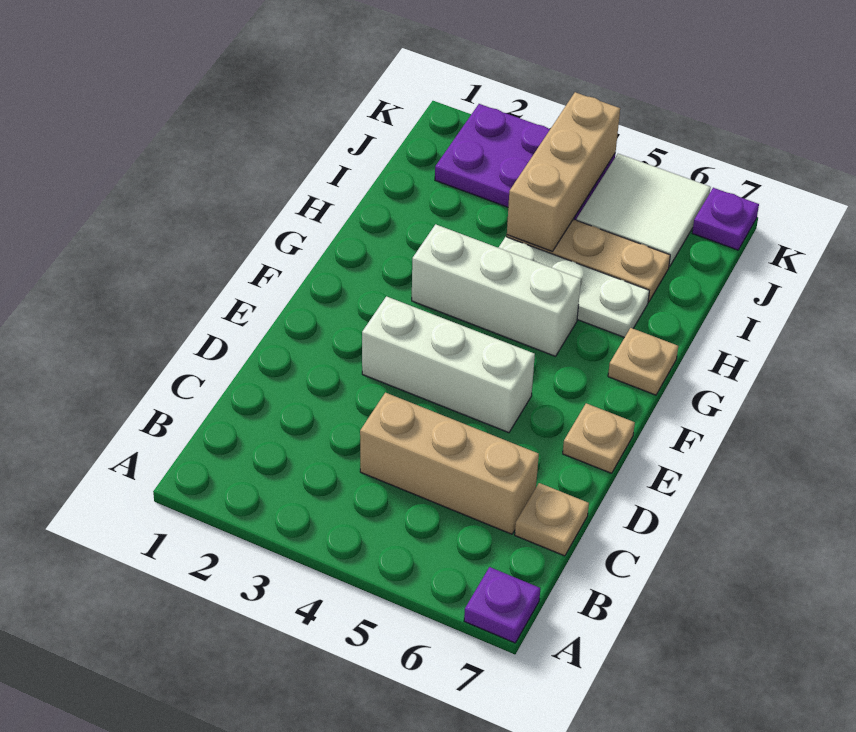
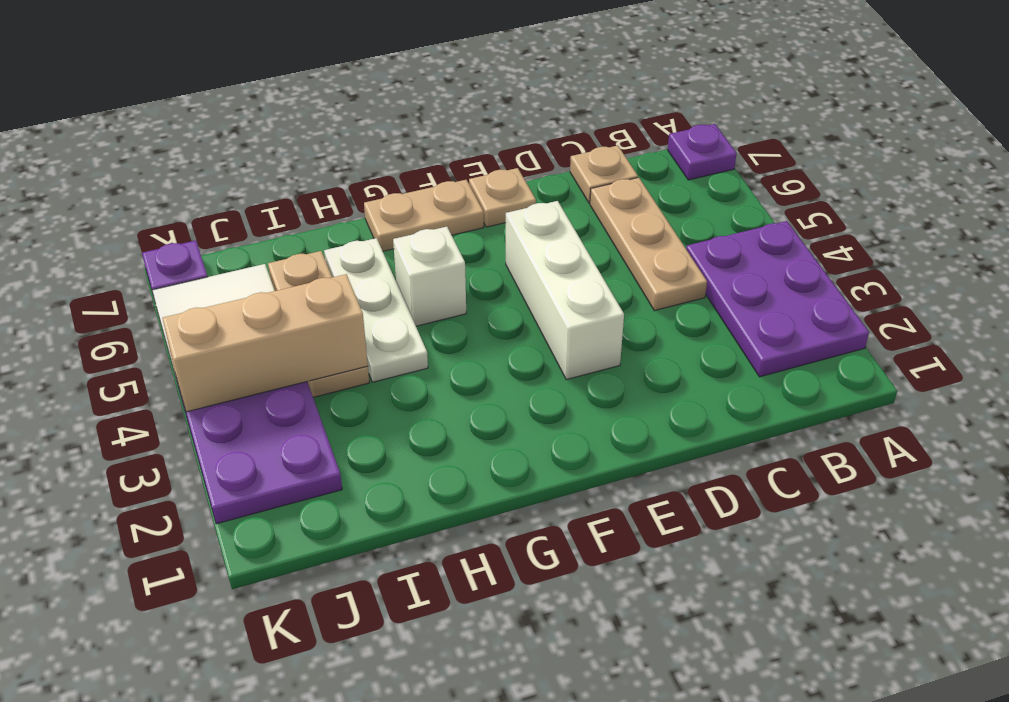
none -> purple plate A2:B4 level 1
tan brick C4:C6 level 1 -> tan plate C4:C6 level 1
white brick G3:G5 level 1 -> white brick G5 level 1
tan plate G7 level 1 -> tan plate F7:G7 level 1

